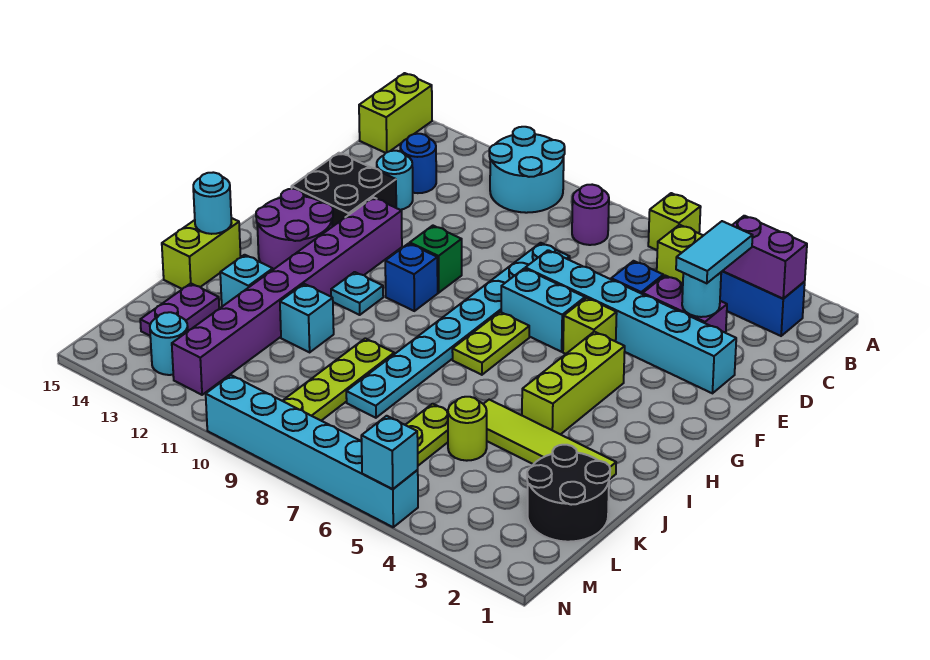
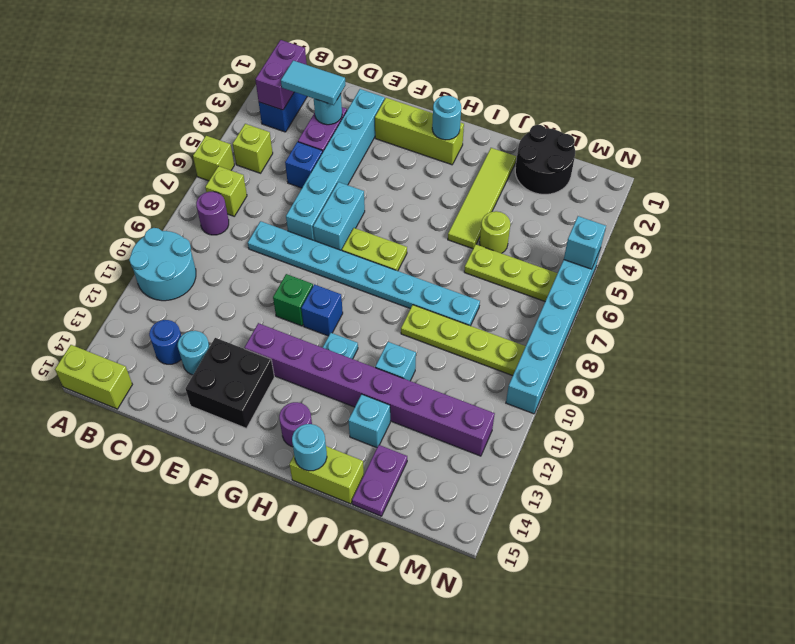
lime brick F5 level 1 -> lime brick B7 level 1
lime brick G4:I4 level 1 -> lime brick F2:H2 level 1
purple round brick G13:H14 level 1 -> purple round brick H14 level 1
purple plate K14:L14 level 1 -> purple plate K14:K15 level 1
cyan round brick M13 level 1 -> cyan round brick H2 level 2

